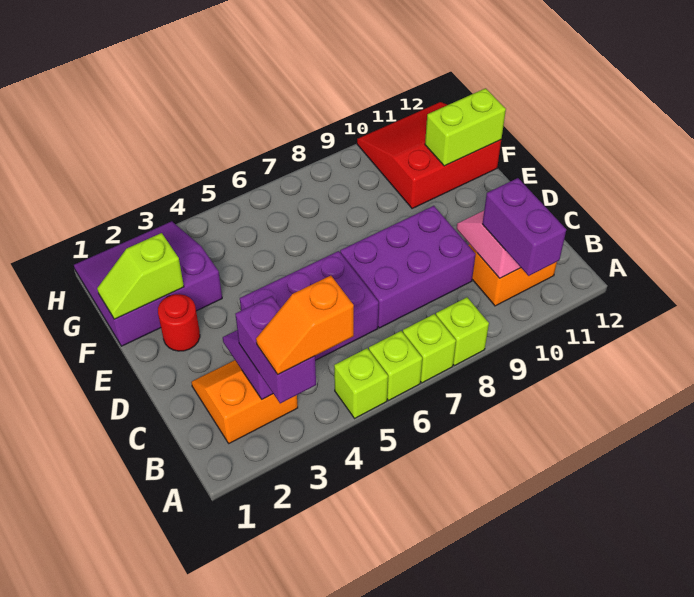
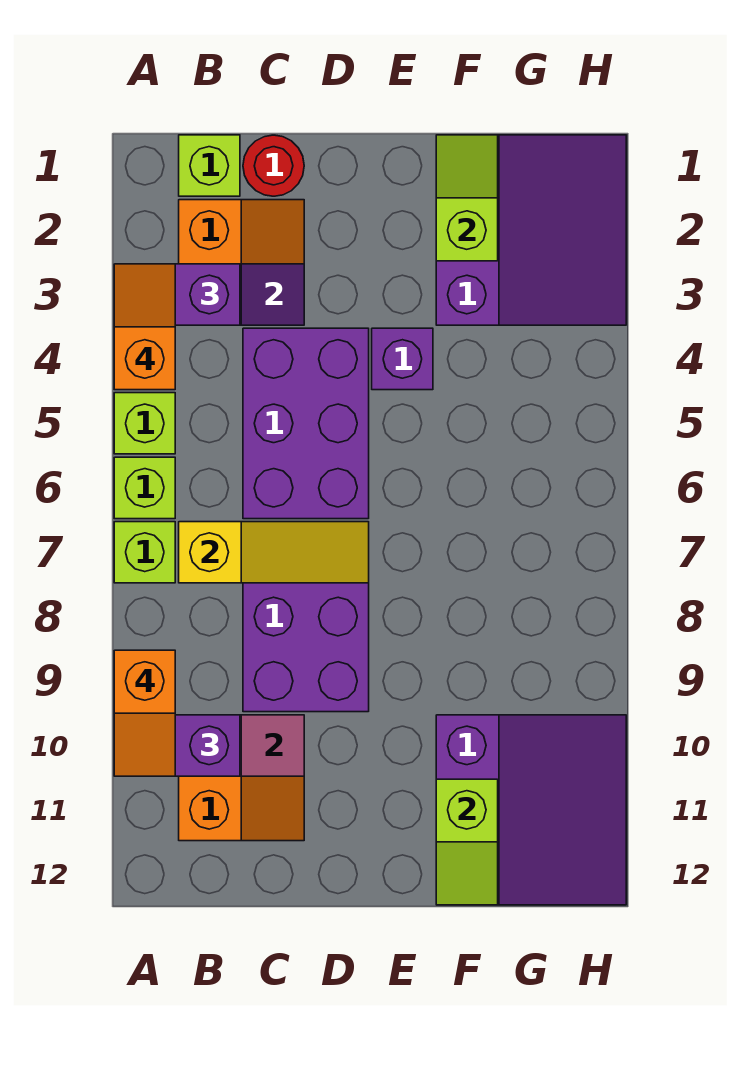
lime brick A8 level 1 -> lime brick B1 level 1
none -> orange slope A9:A10 level 4 top 9
none -> yellow slope B7:D7 level 2 top B
red round brick E2 level 1 -> red round brick C1 level 1
none -> purple brick E4 level 1
red slope F10:H12 level 1 top F -> purple slope F10:H12 level 1 top F
lime brick F11:F12 level 2 -> lime slope F11:F12 level 2 top 11

